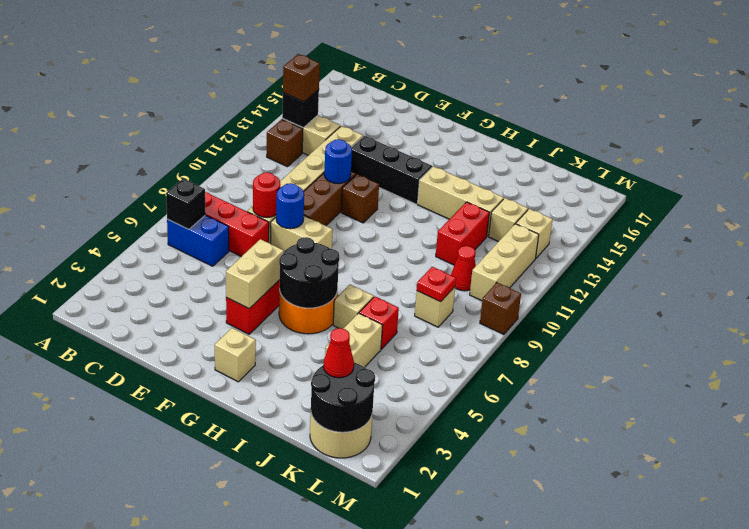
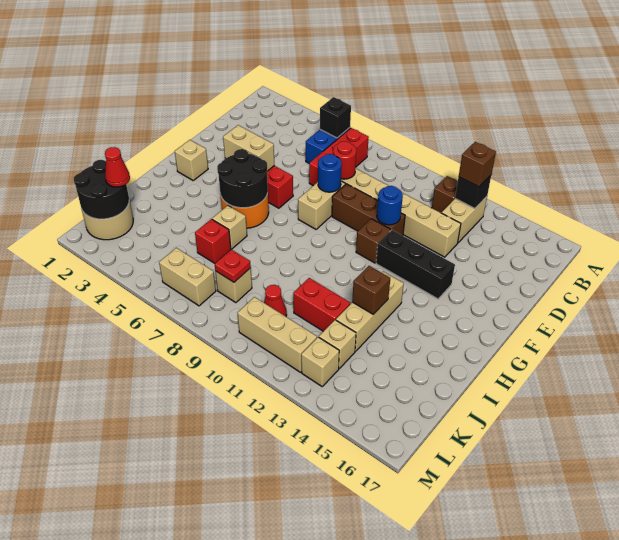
black brick E13:G13 level 1 -> black brick F12:F14 level 1
tan brick J4:J5 level 1 -> tan brick L6:L7 level 1
brown brick M9 level 1 -> brown brick I13 level 2

